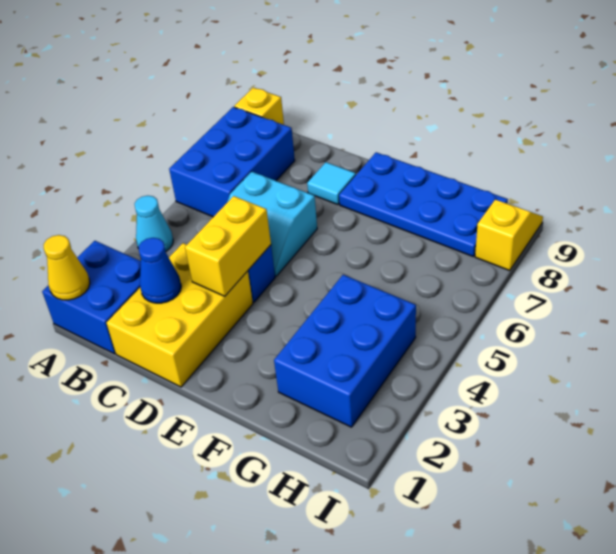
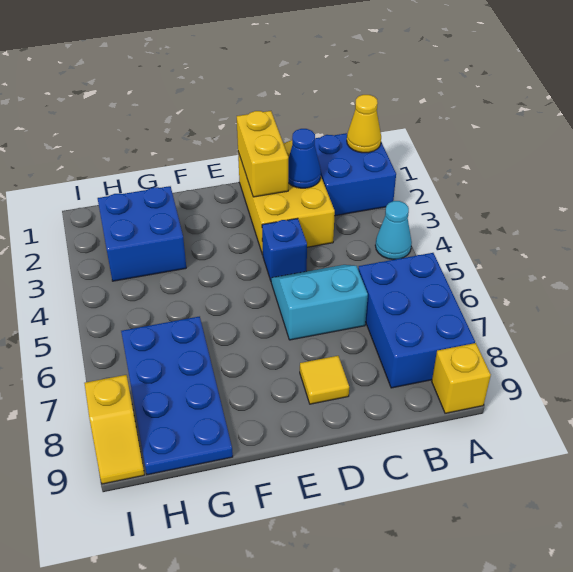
yellow brick D3:D4 level 2 -> yellow brick D1:D2 level 2
cyan tile D8 level 1 -> yellow tile D8 level 1
blue plate E8:H9 level 1 -> blue plate G6:H9 level 1
blue brick G2:H4 level 1 -> blue brick G2:H3 level 1

